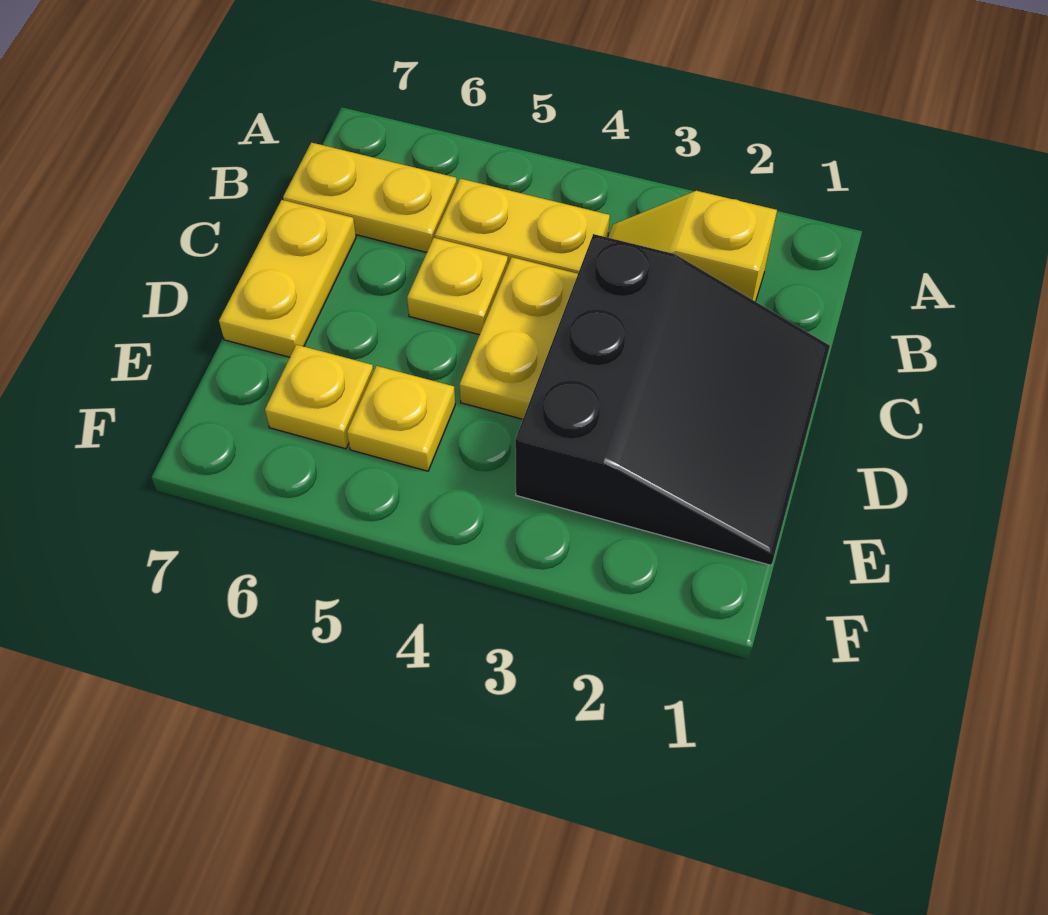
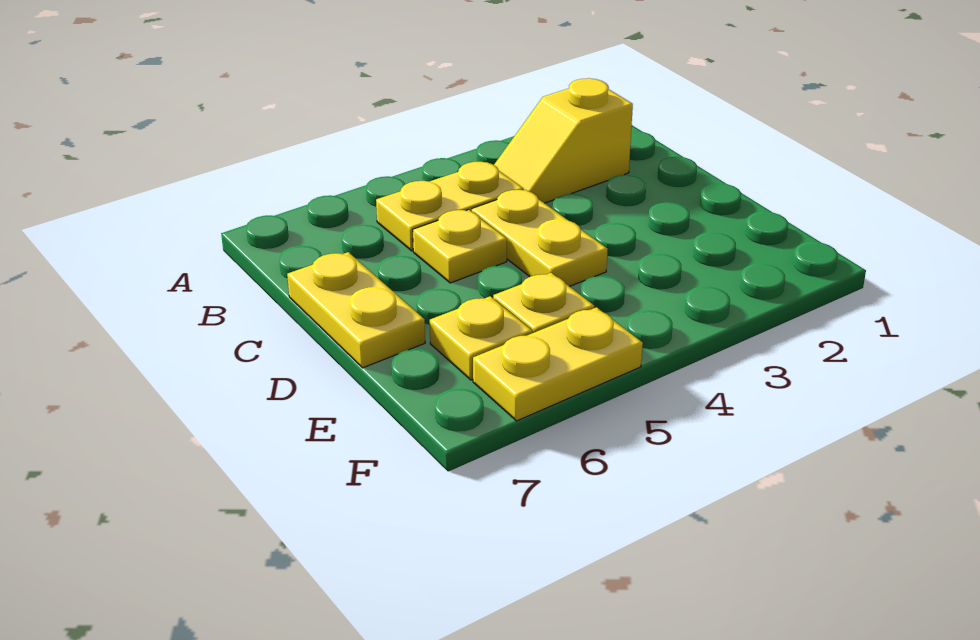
yellow plate B6:B7 level 1 -> yellow plate F5:F6 level 1
black slope C1:E3 level 1 top 3 -> none

